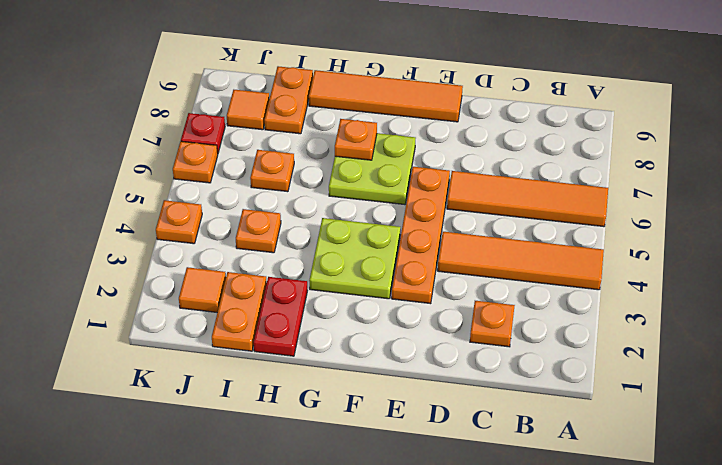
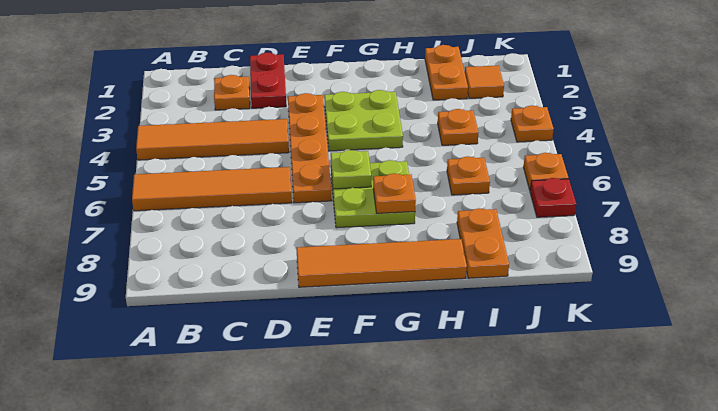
none -> lime plate F6 level 2
red plate H1:H2 level 1 -> red plate D1:D2 level 1
orange tile J8 level 1 -> none

